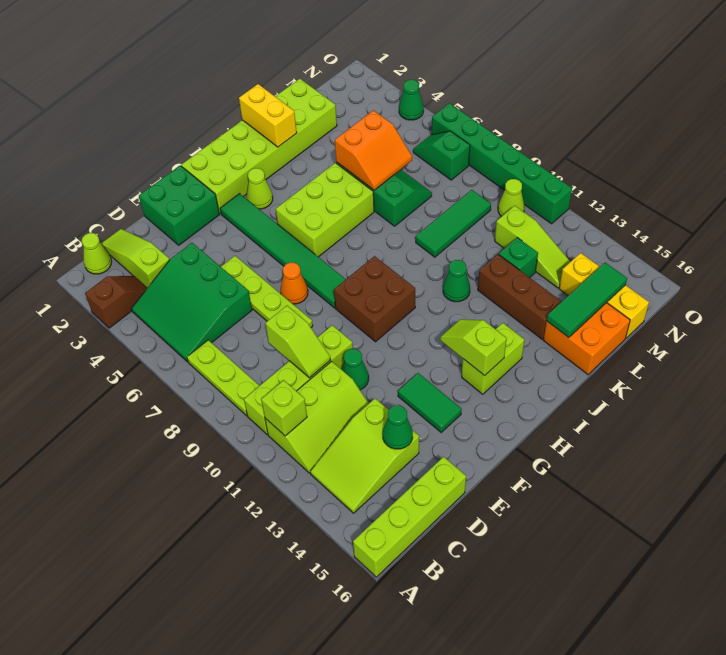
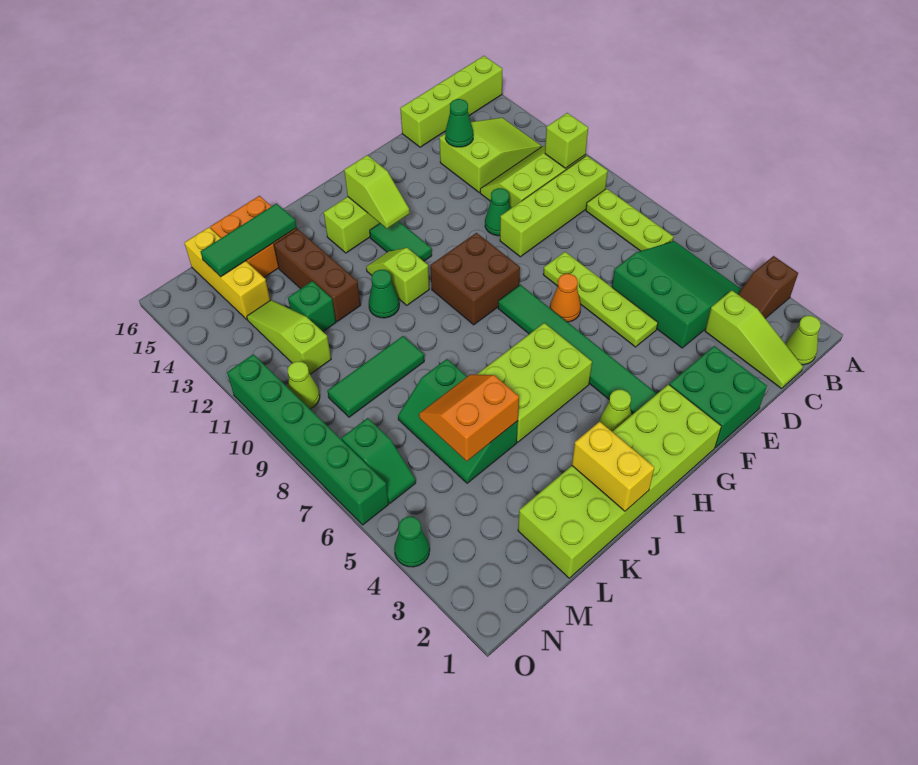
lime slope D9:D10 level 2 top 9 -> lime slope I11:I12 level 1 top 11
green tile F13:F14 level 1 -> green tile H12:H13 level 1

